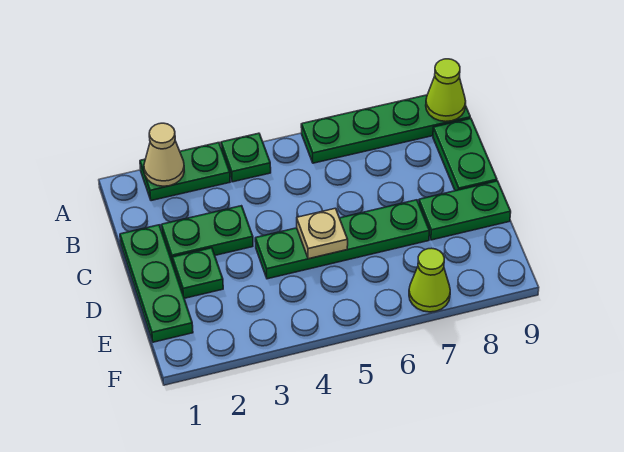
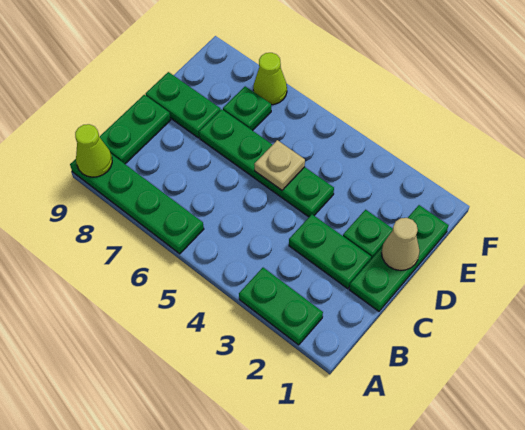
tan cone A2 level 2 -> tan cone D1 level 2
green plate A4 level 1 -> green plate E7 level 1

